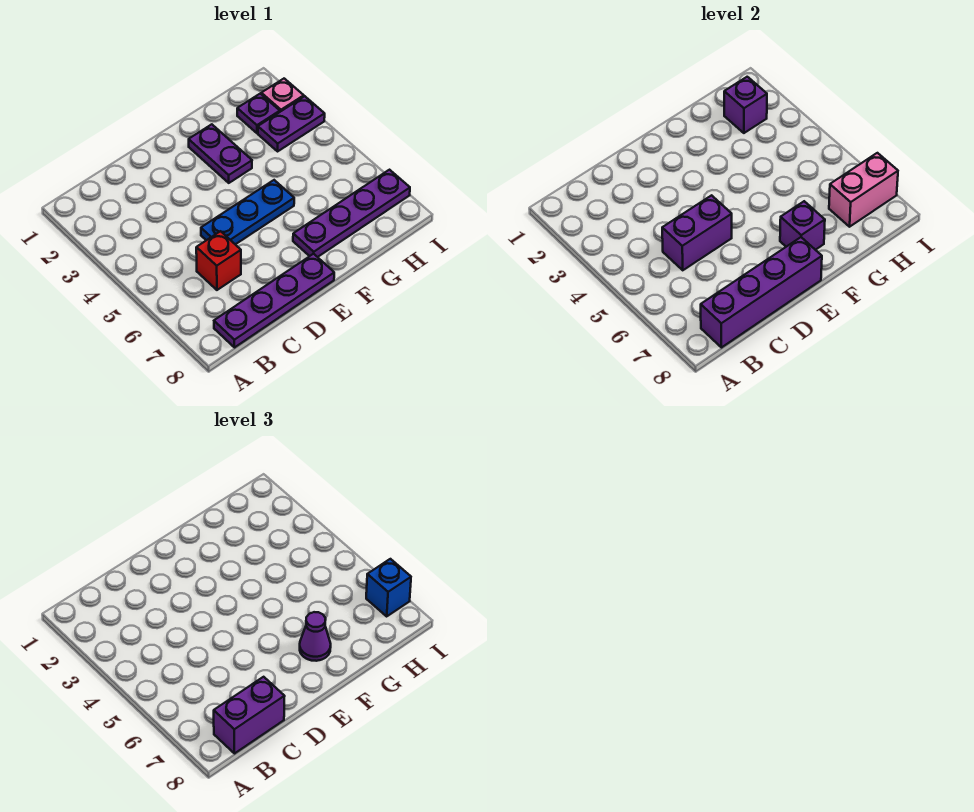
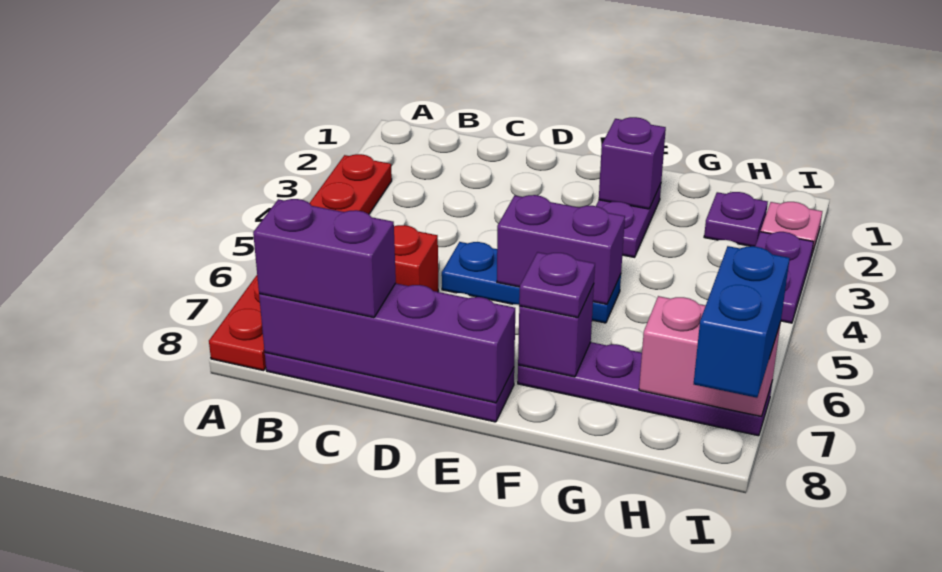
none -> red plate A3:A8 level 1
purple brick C5:D5 level 2 -> purple brick E5:F5 level 2
purple cone F7 level 3 -> purple plate F7 level 3
purple brick H2 level 2 -> purple brick F2 level 2
purple plate H3:I3 level 1 -> purple plate I3:I4 level 1
blue brick I7 level 3 -> blue brick I7:I8 level 3

